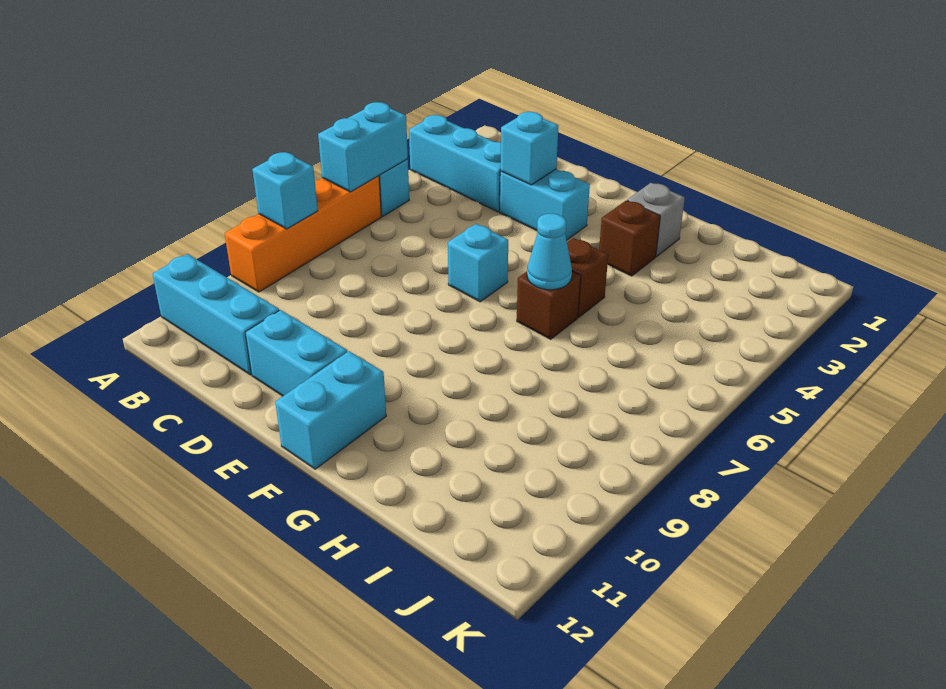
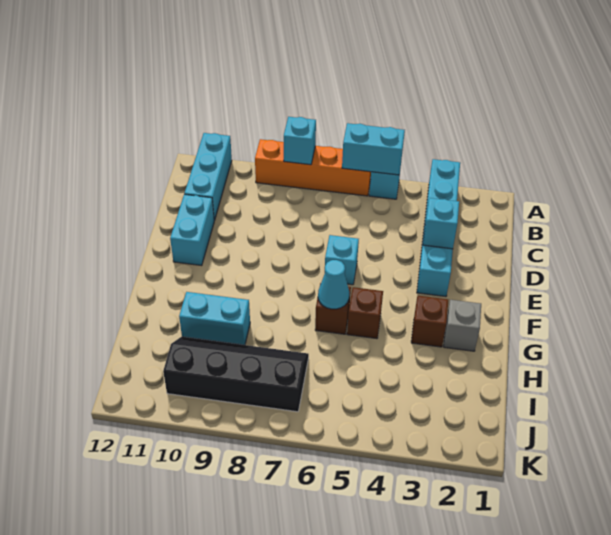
cyan brick F11:F12 level 1 -> cyan brick H9:H10 level 1
none -> black slope I7:J10 level 1 top J

